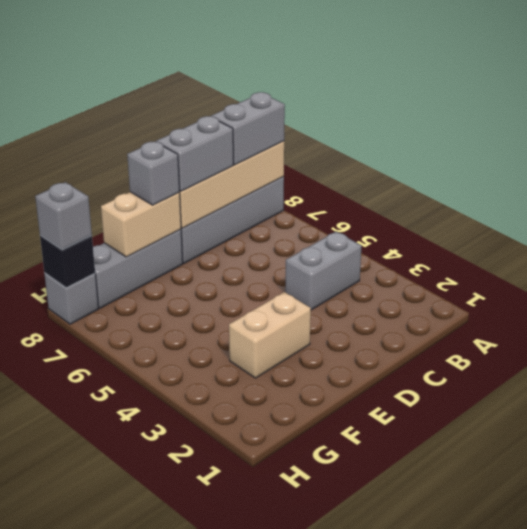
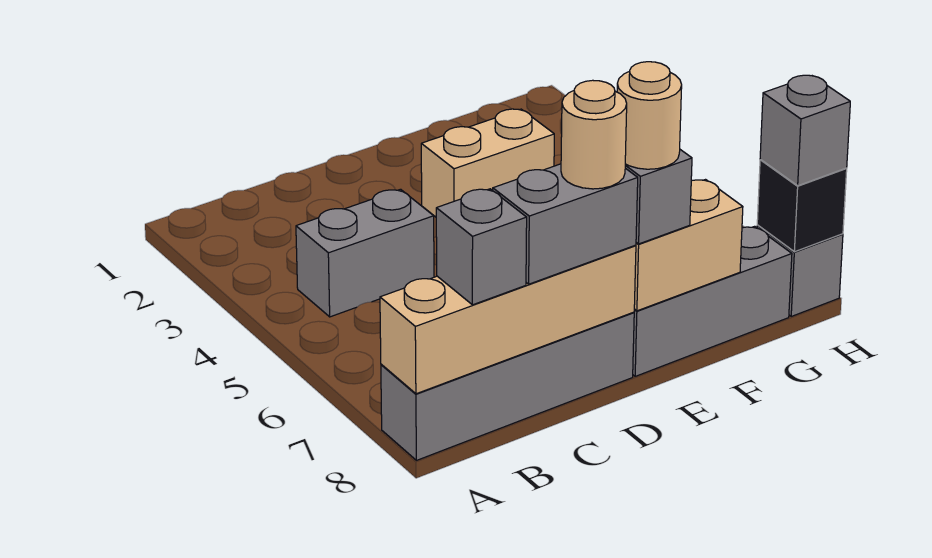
grey brick A8:B8 level 3 -> grey brick B8 level 3
none -> tan round brick D8 level 4
none -> tan round brick E8 level 4

